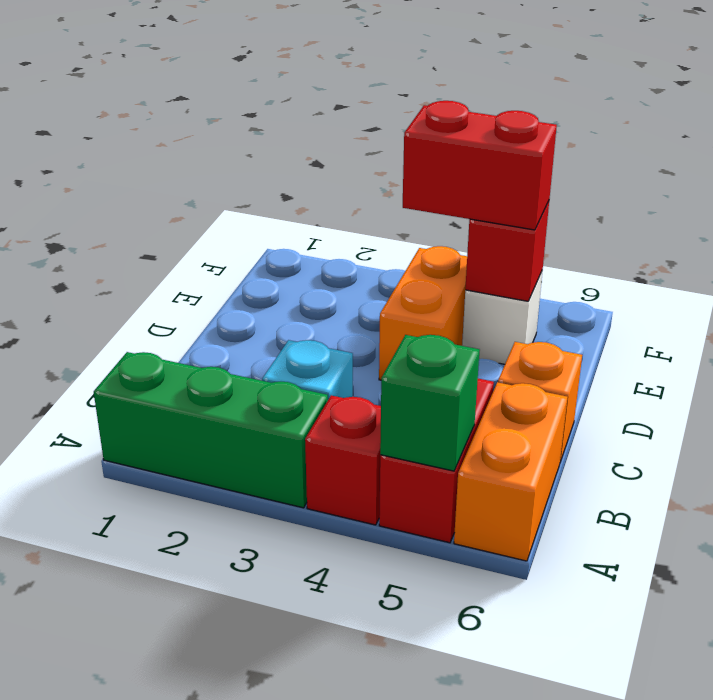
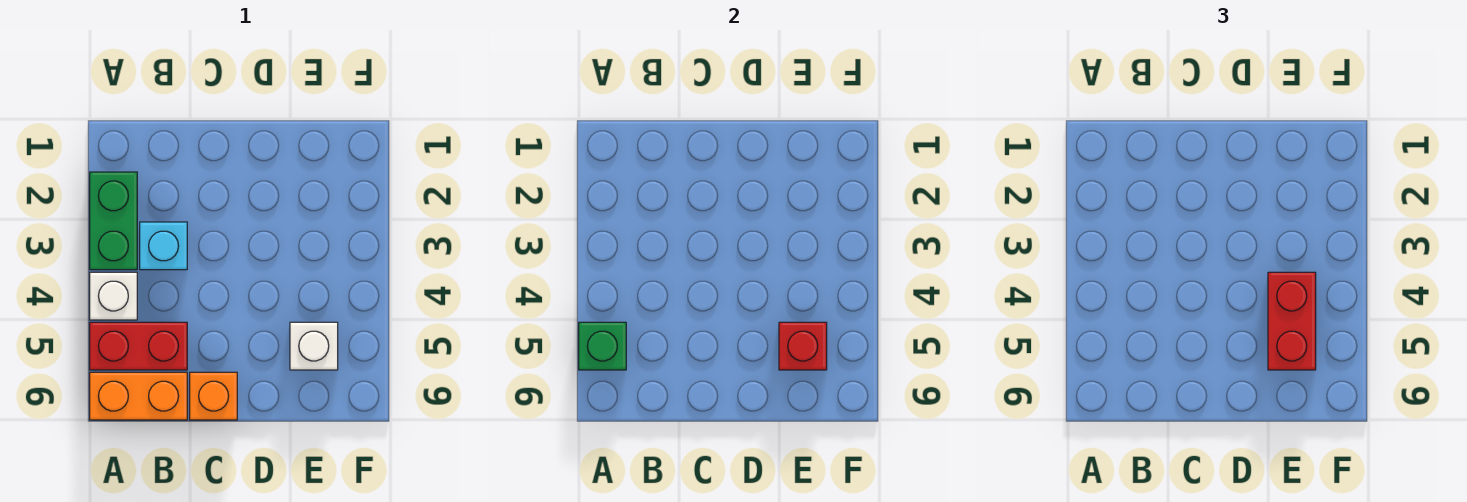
green brick A1:A3 level 1 -> green brick A2:A3 level 1
red brick A4 level 1 -> white brick A4 level 1
orange brick D4:E4 level 1 -> none

